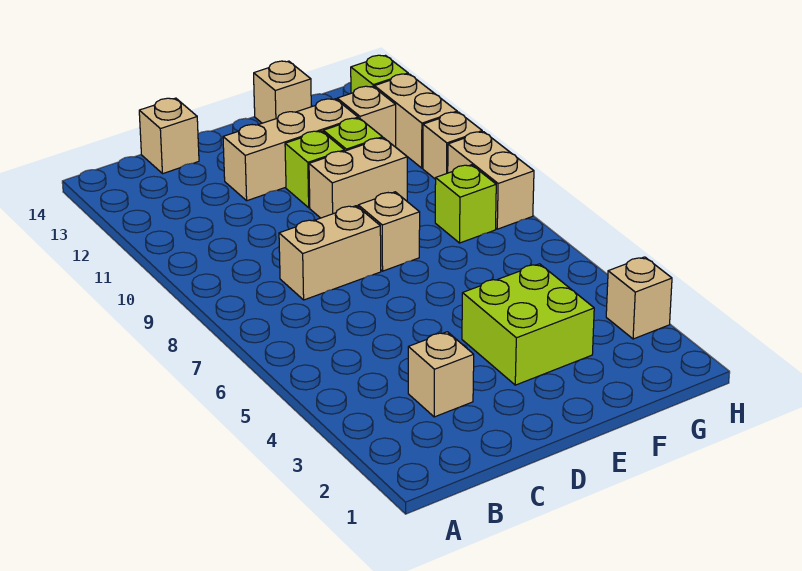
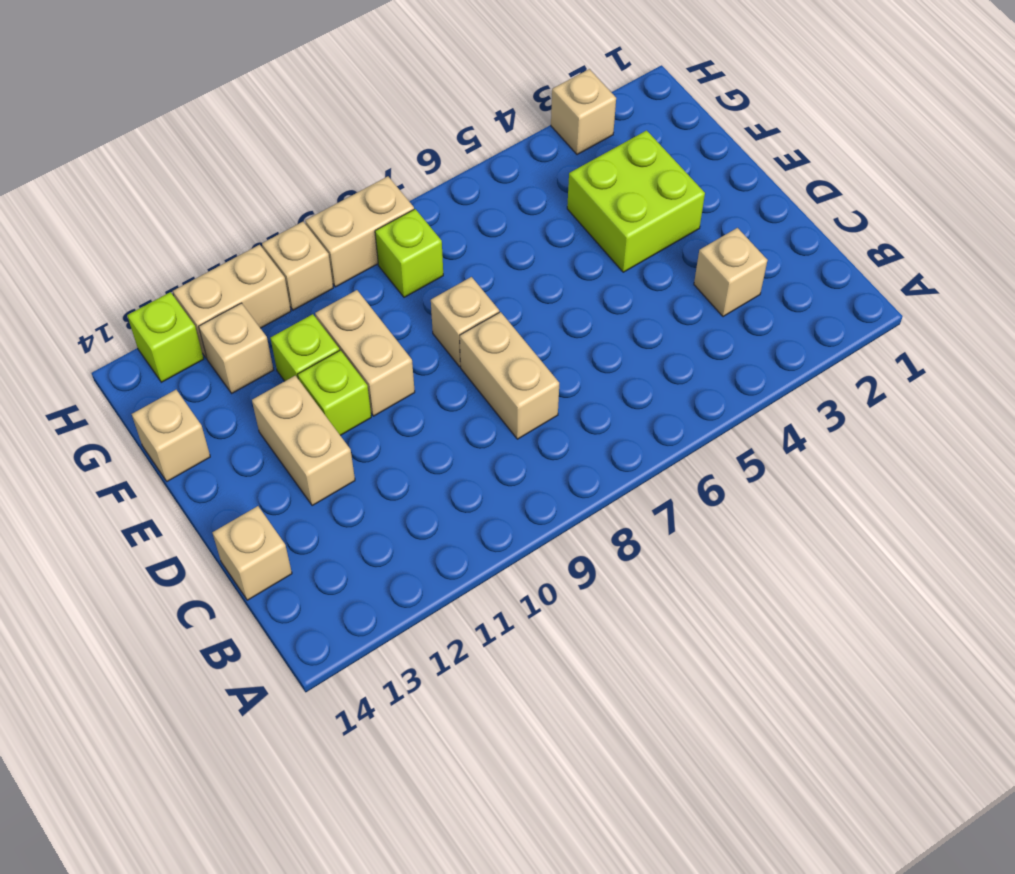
tan brick D12:F12 level 1 -> tan brick D12:E12 level 1

